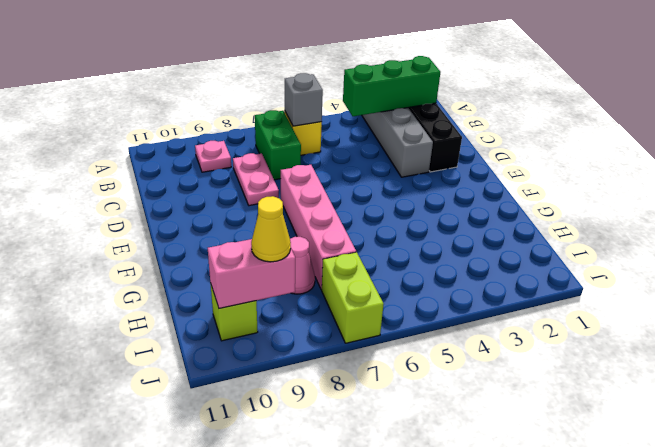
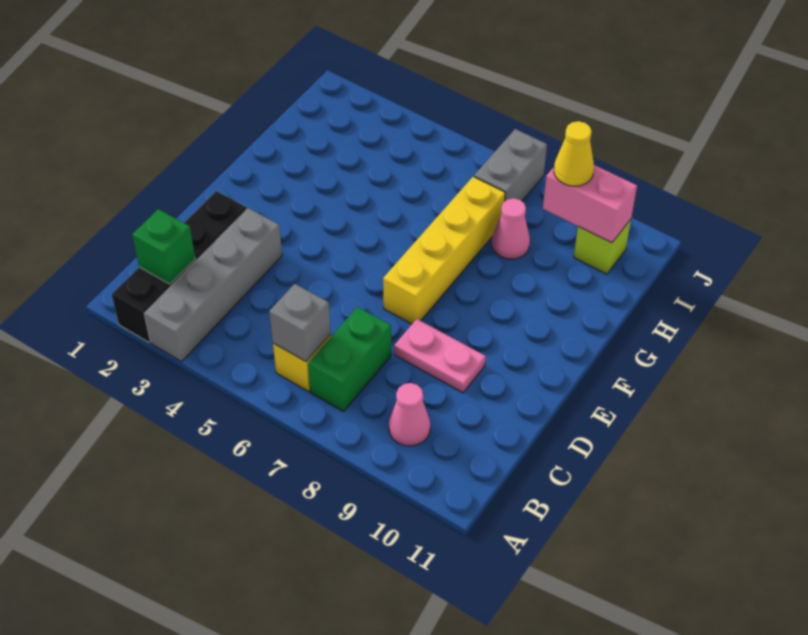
green brick B2:B4 level 2 -> green brick B2 level 2
pink plate B9 level 1 -> pink cone B9 level 1
pink plate C8:D8 level 1 -> pink plate D8:D9 level 1
pink brick E7:H7 level 1 -> yellow brick E7:H7 level 1
lime brick I7:J7 level 1 -> grey brick I7:J7 level 1

